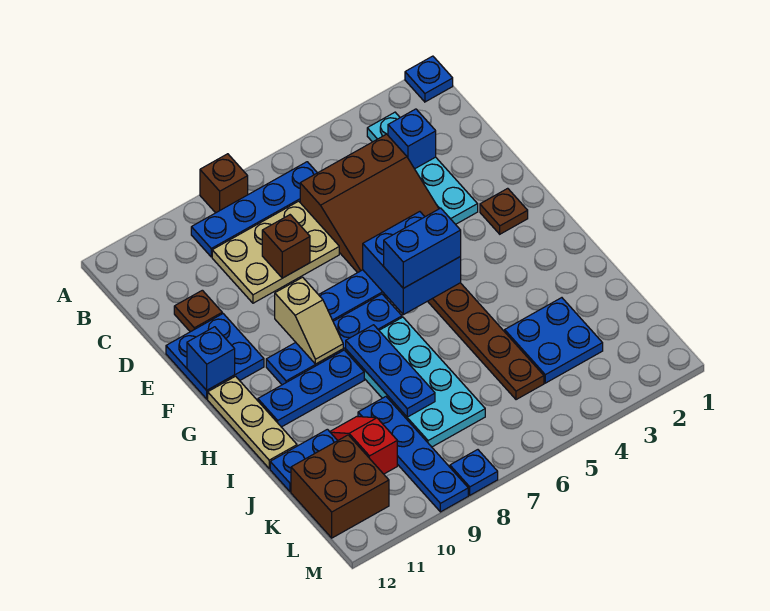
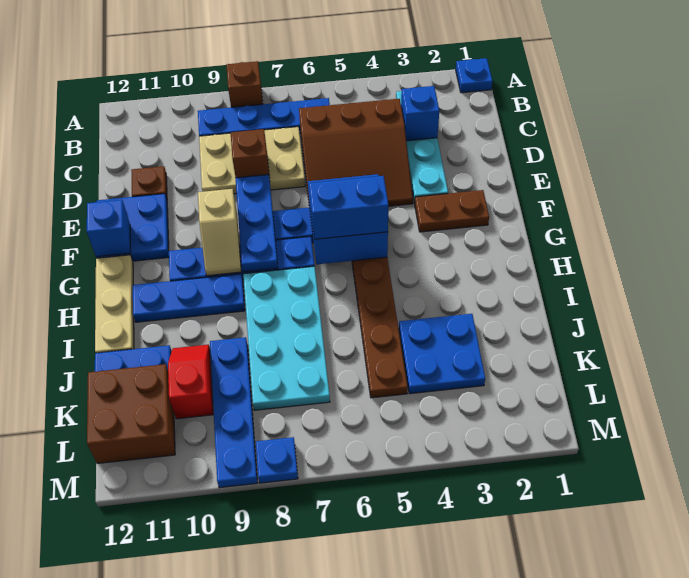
brown plate F2 level 1 -> brown plate F2:F3 level 1
blue plate H8:J8 level 2 -> blue plate E8:G8 level 2

